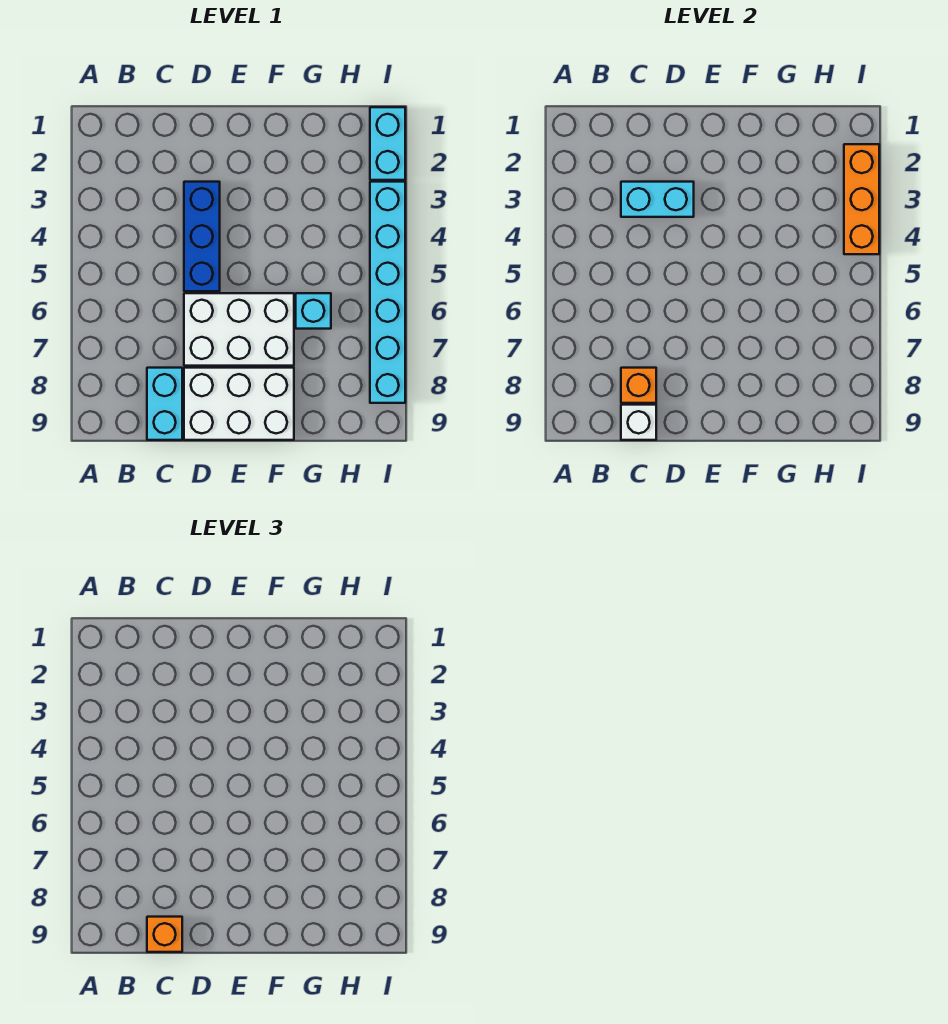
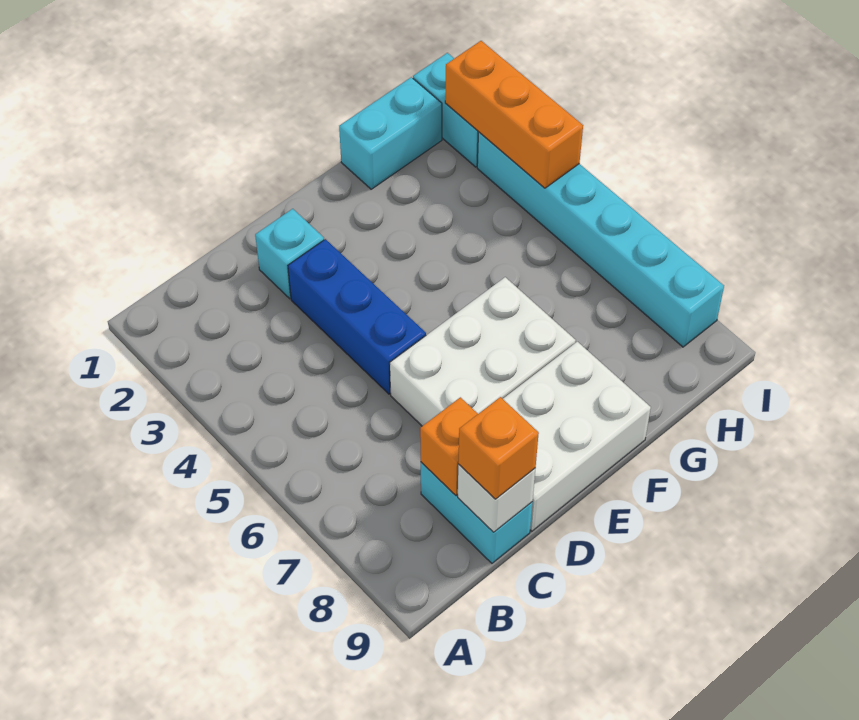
cyan brick C3:D3 level 2 -> cyan brick G1:H1 level 1
cyan brick G6 level 1 -> cyan brick D2 level 1

